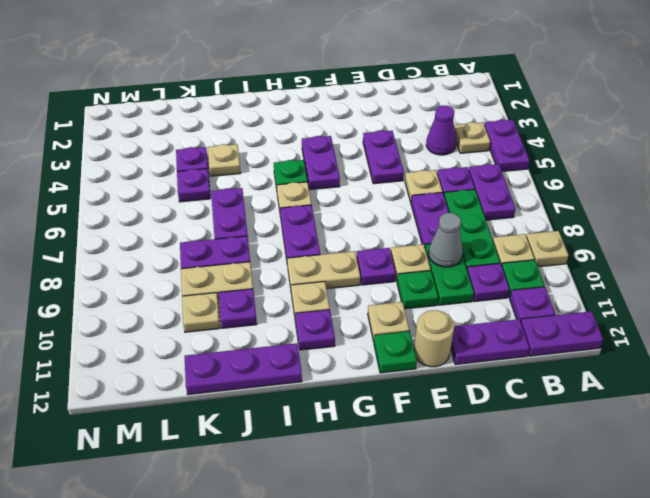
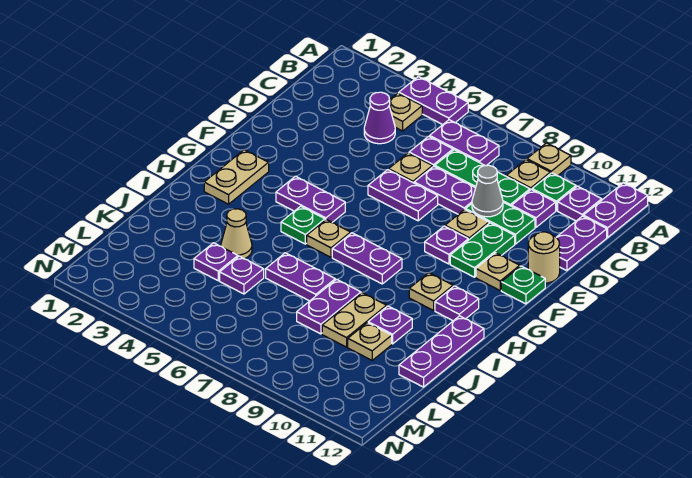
purple plate E4:E5 level 1 -> purple plate E6:E7 level 1
green plate E10 level 1 -> green plate E10:F10 level 1
tan plate G9:H9 level 1 -> tan plate G2:H2 level 1
tan plate J4 level 1 -> tan cone J4 level 1

